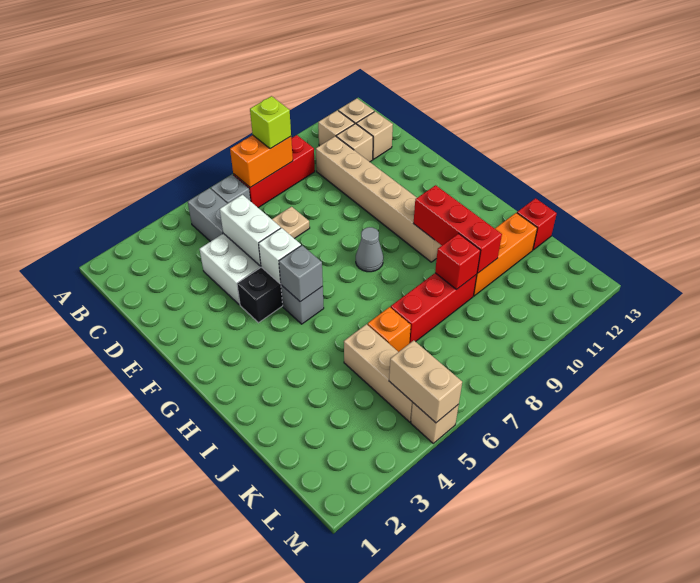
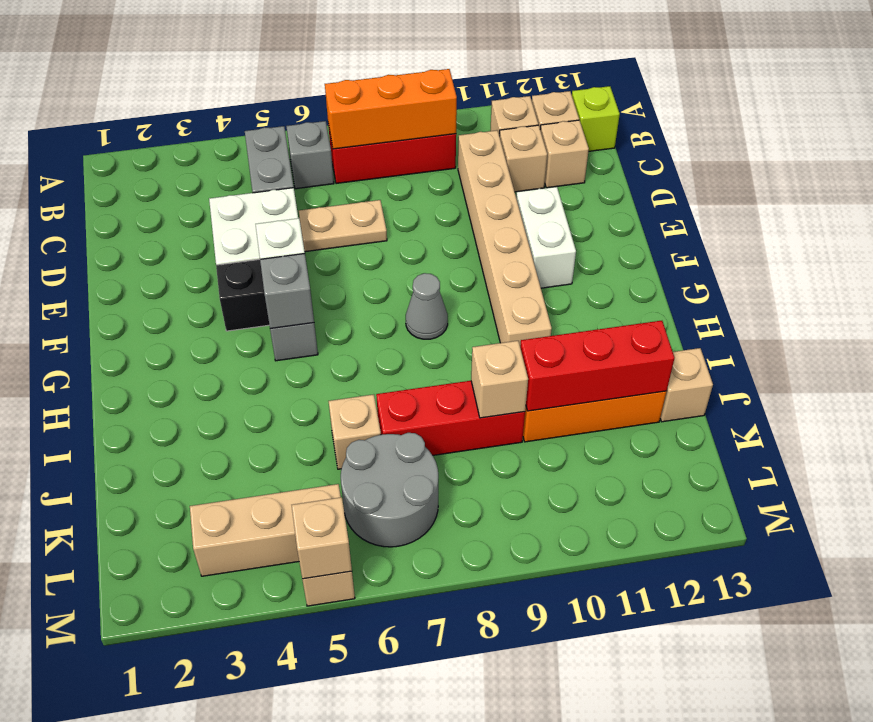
orange brick B7:B8 level 2 -> orange brick B7:B9 level 2
lime brick B8 level 3 -> lime brick B13 level 1
white brick D5:E5 level 2 -> white brick E11:F11 level 1
red brick H10:J10 level 2 -> red brick J10:J12 level 2
tan brick J5:L5 level 1 -> tan brick L3:L5 level 1
orange brick J6 level 1 -> tan brick J6 level 1
red brick J9 level 2 -> tan brick J9 level 2
red brick J13 level 1 -> tan brick J13 level 1
none -> grey round brick K6:L7 level 1
tan brick L5:M5 level 2 -> tan brick M5 level 2

